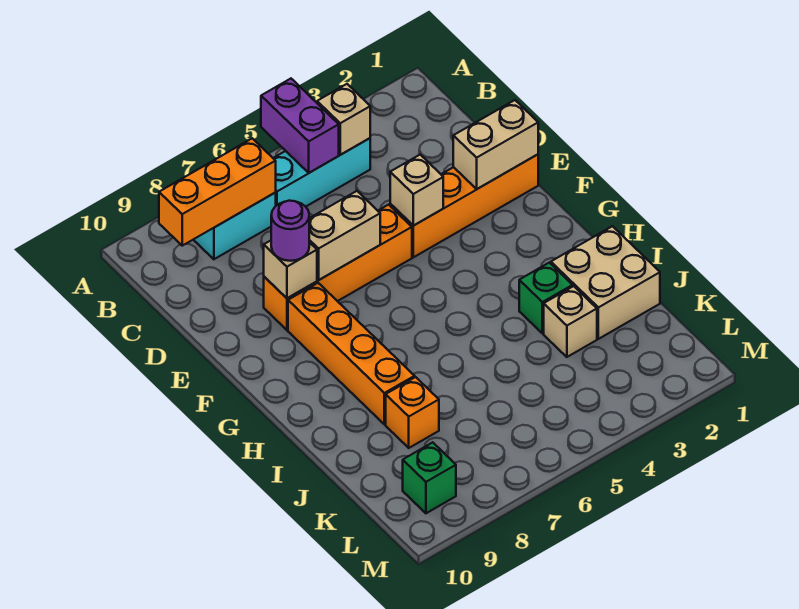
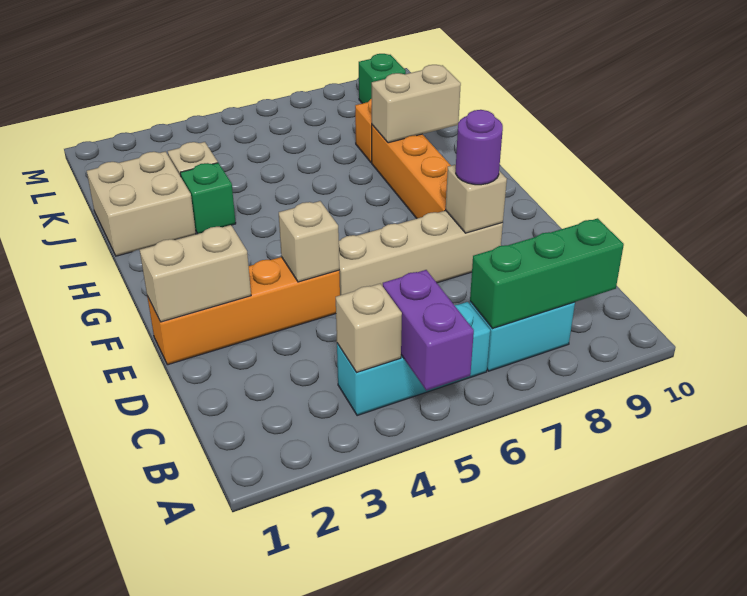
orange brick B7:B9 level 2 -> green brick B7:B9 level 2
orange brick E5:E8 level 1 -> tan brick E5:E8 level 1
tan brick E6:E7 level 2 -> tan brick I8:I9 level 2

